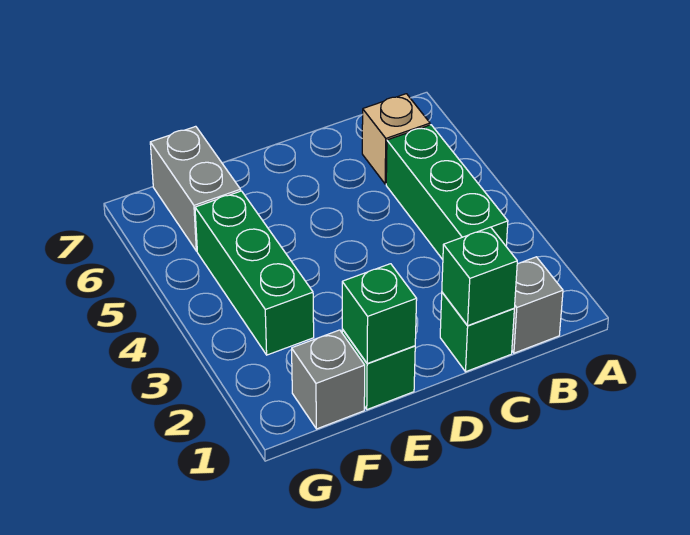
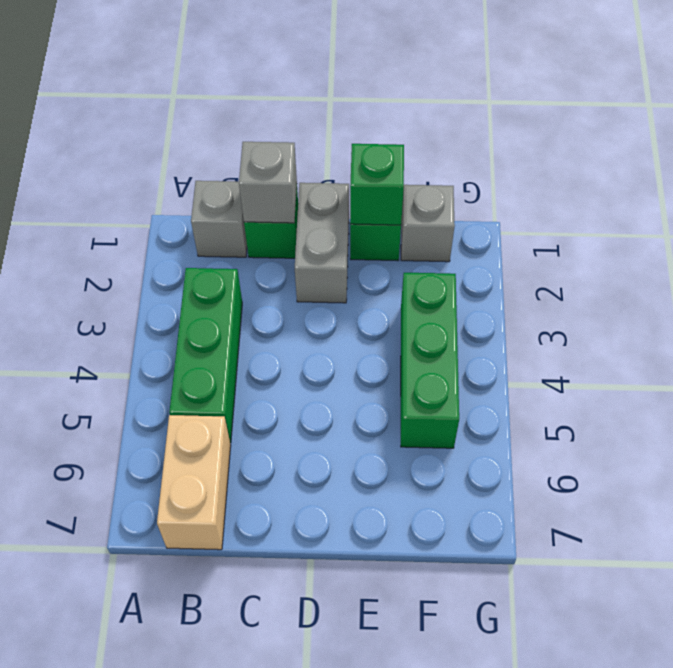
tan brick B6 level 1 -> tan brick B6:B7 level 1
green brick C1 level 2 -> grey brick C1 level 2
grey brick F6:F7 level 1 -> grey brick D1:D2 level 1

